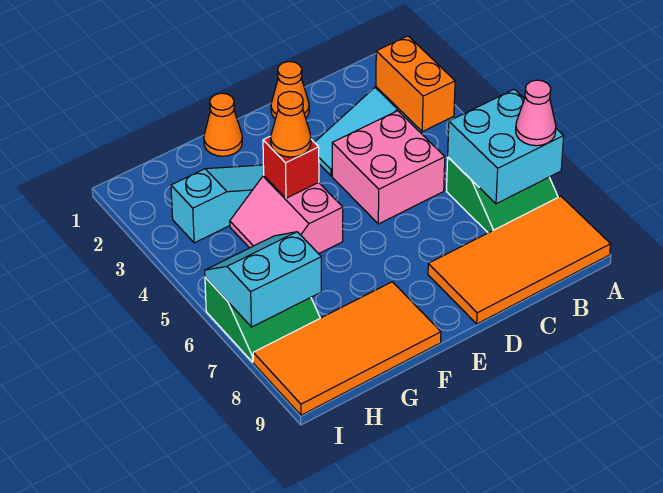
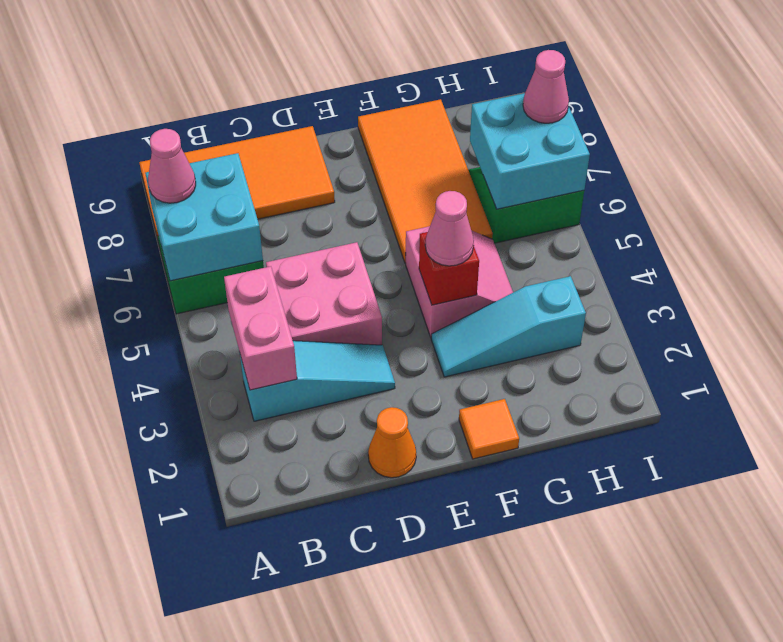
orange brick B3:B4 level 2 -> pink brick B3:B4 level 2
orange cone F1 level 1 -> orange tile F1 level 1
orange cone F4 level 3 -> pink cone F4 level 3
orange tile F8:I9 level 1 -> orange tile F6:G9 level 1
cyan slope H6:I7 level 2 top 7 -> cyan brick H6:I7 level 2
none -> pink cone I7 level 3

